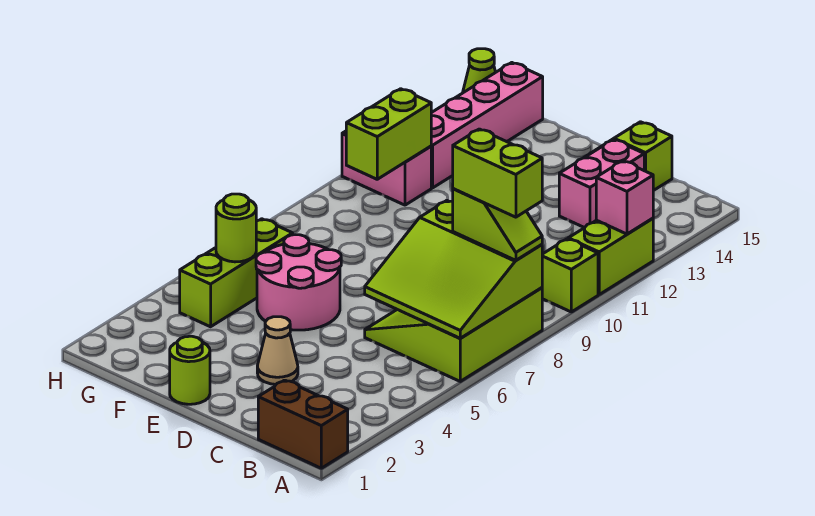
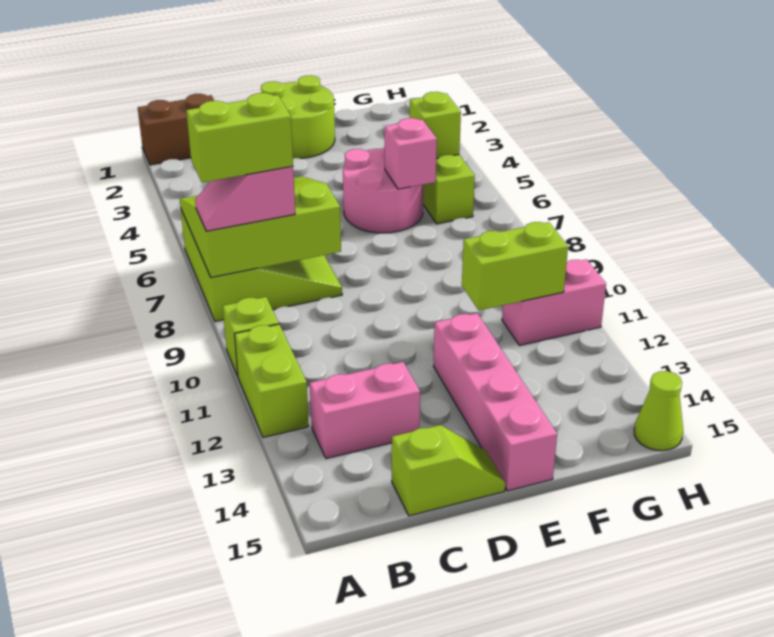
lime slope A8:B8 level 3 top B -> pink slope A8:B8 level 3 top B
pink brick A12 level 2 -> pink brick F6 level 2
pink brick C13:C14 level 1 -> pink brick B13:C13 level 1
tan cone D3 level 1 -> none
lime round brick E1 level 1 -> lime round brick D1:E2 level 1
lime round brick G5 level 2 -> lime brick G5 level 2
lime brick G10:G11 level 2 -> lime brick F11:G11 level 2
pink brick G12:G15 level 1 -> pink brick E12:E15 level 1

